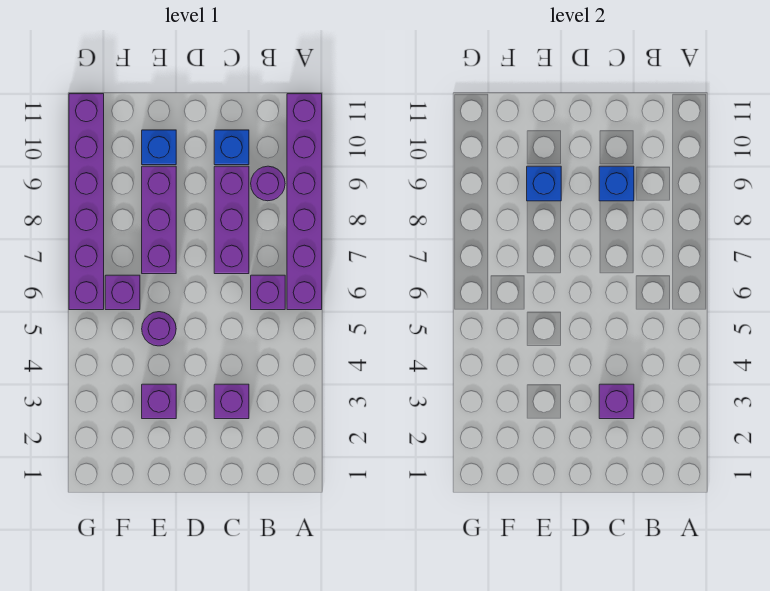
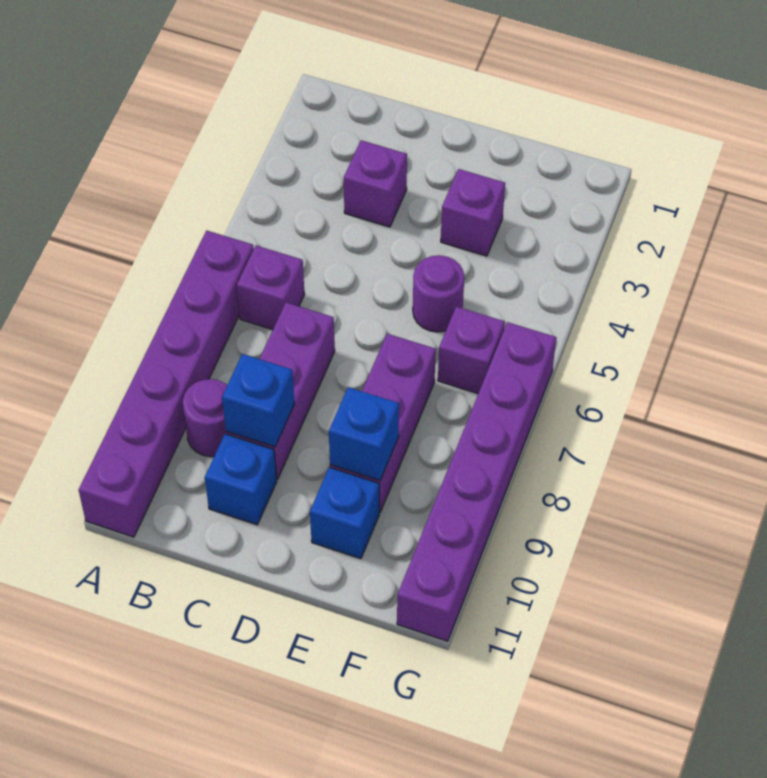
purple brick C3 level 2 -> none

